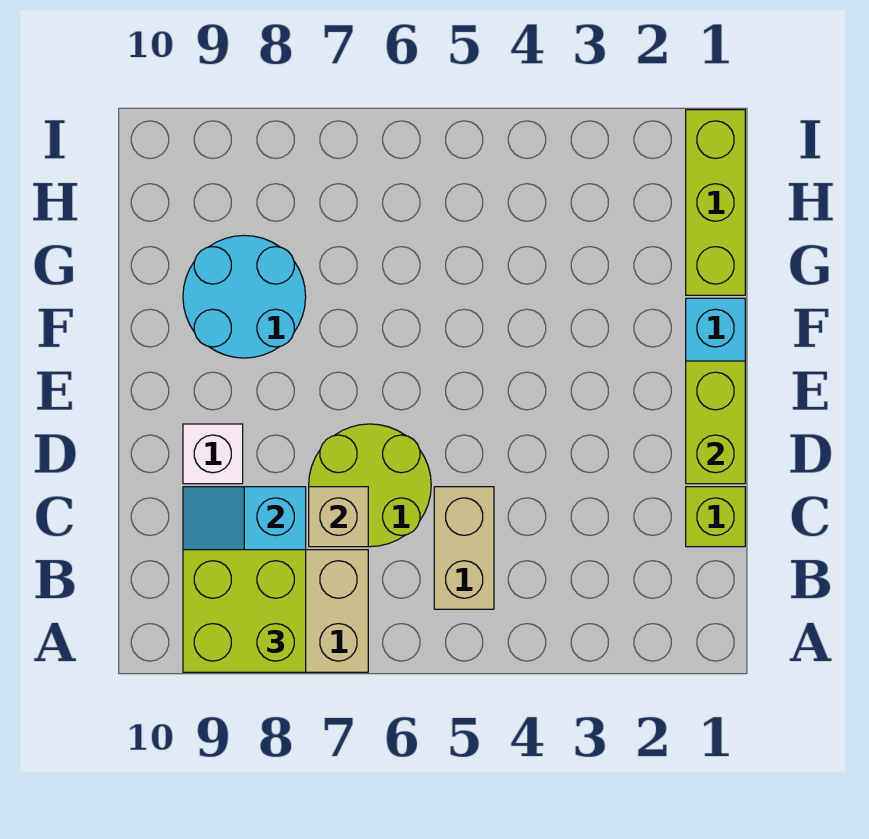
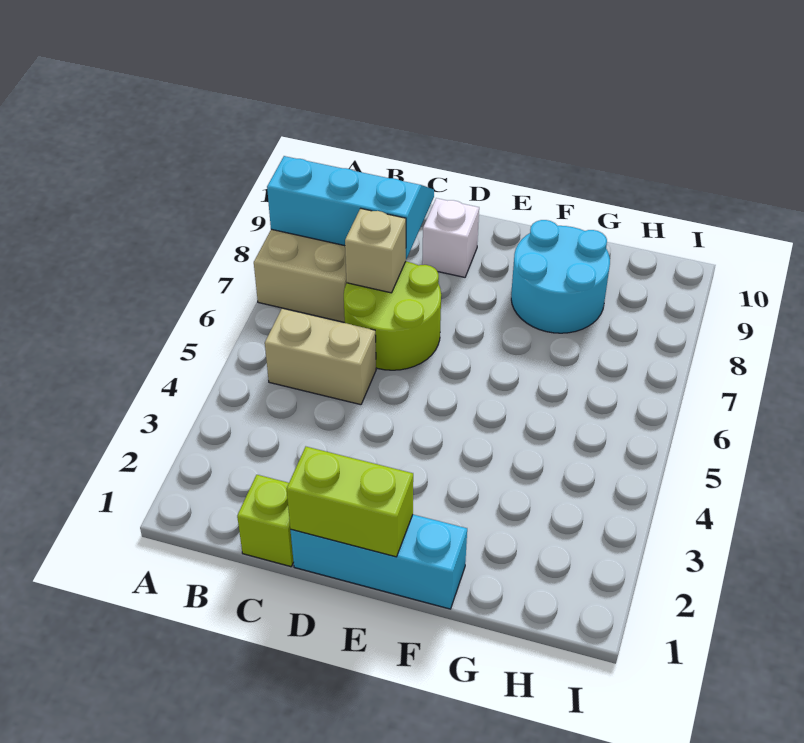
lime brick A8:B9 level 3 -> none
lime brick G1:I1 level 1 -> none

